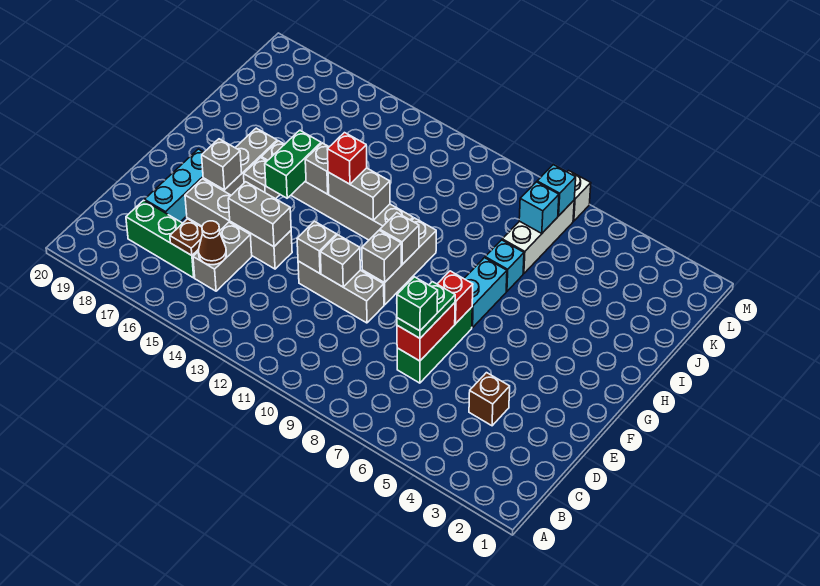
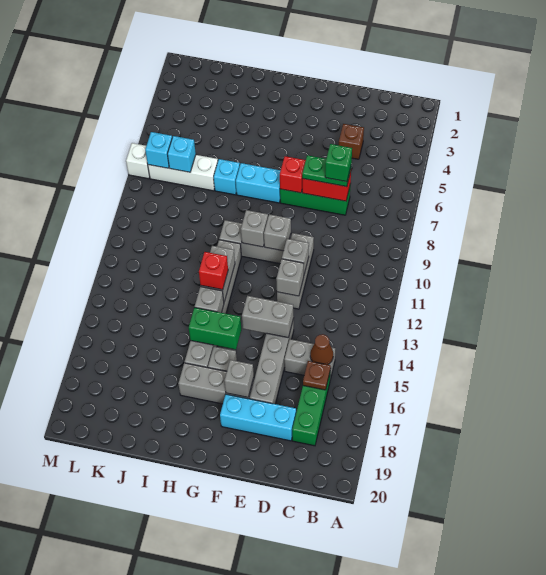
grey brick E14:E15 level 2 -> grey brick E14:F14 level 2

